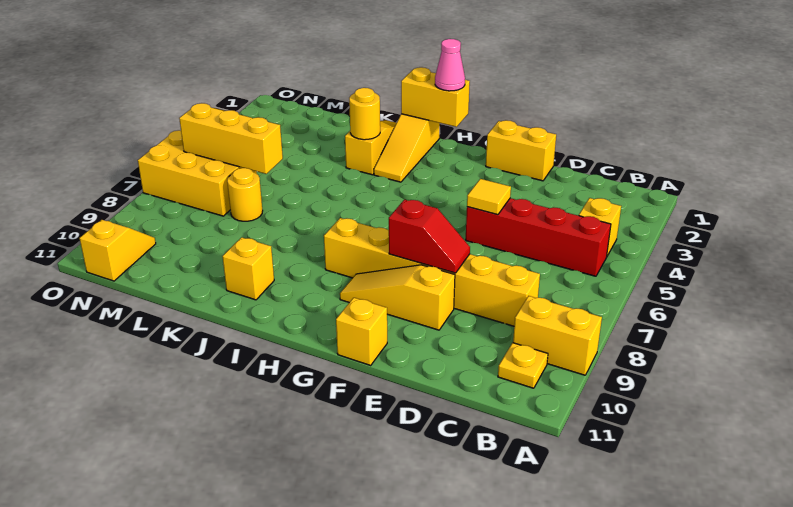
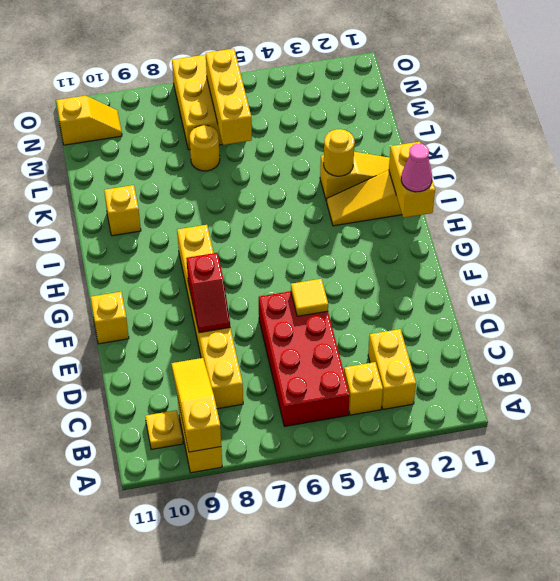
red brick B5:E5 level 1 -> red brick B5:E6 level 1
yellow brick E1:F1 level 1 -> yellow brick B3:C3 level 1
yellow slope E9:G9 level 1 top E -> yellow slope A9:C9 level 2 top A

